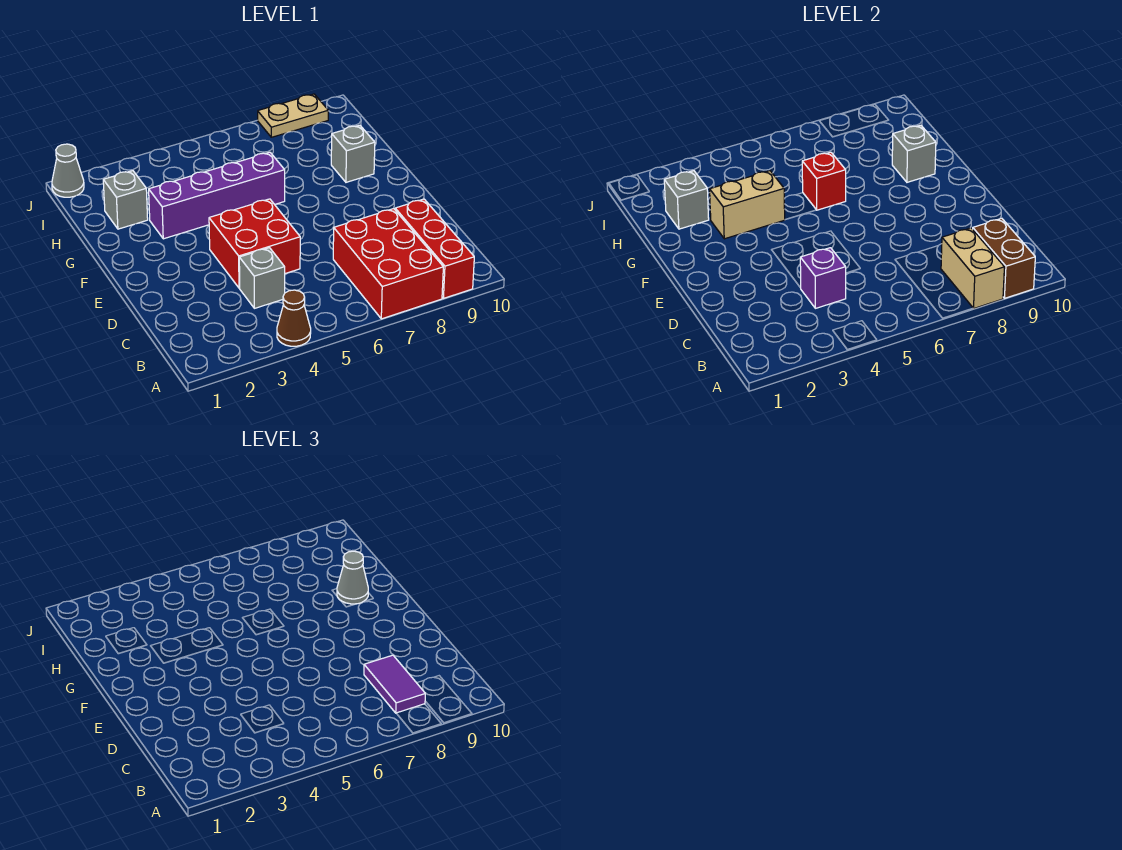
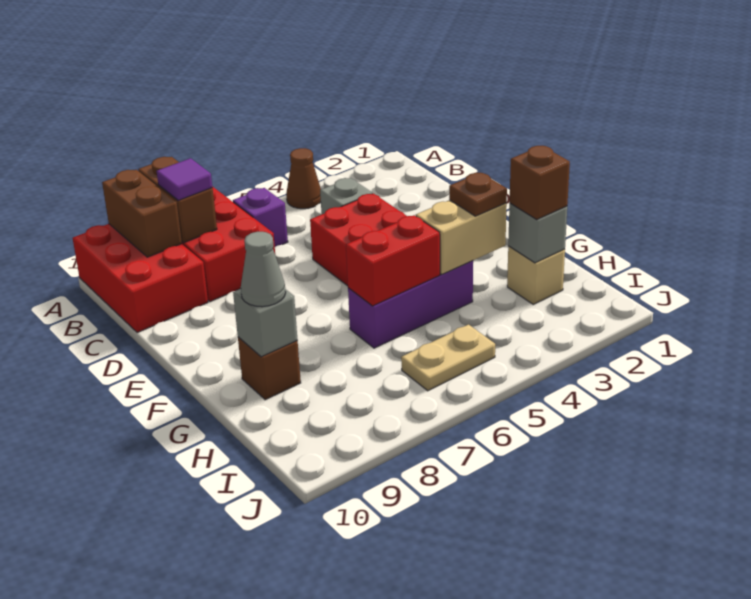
tan brick A8:B8 level 2 -> brown brick A8:B8 level 2
red brick A9:C9 level 1 -> red brick A9:C10 level 1
purple tile B8:C8 level 3 -> purple tile B8 level 3
purple brick C4 level 2 -> purple brick B6 level 1
purple brick G3:G6 level 1 -> purple brick G4:G6 level 1
none -> brown plate G3 level 3
red brick G6 level 2 -> red brick G5:G6 level 2
grey brick G9 level 1 -> brown brick G9 level 1
grey brick H2 level 1 -> tan brick H2 level 1
none -> brown brick H2 level 3
grey cone J1 level 1 -> none
tan plate J8:J9 level 1 -> tan plate I5:I6 level 1

